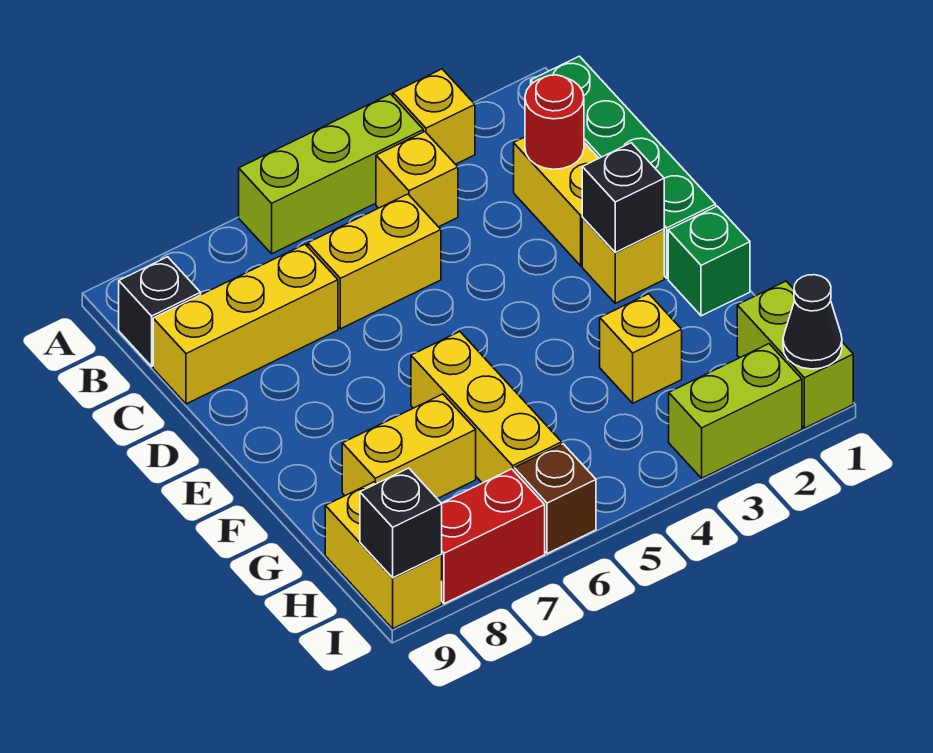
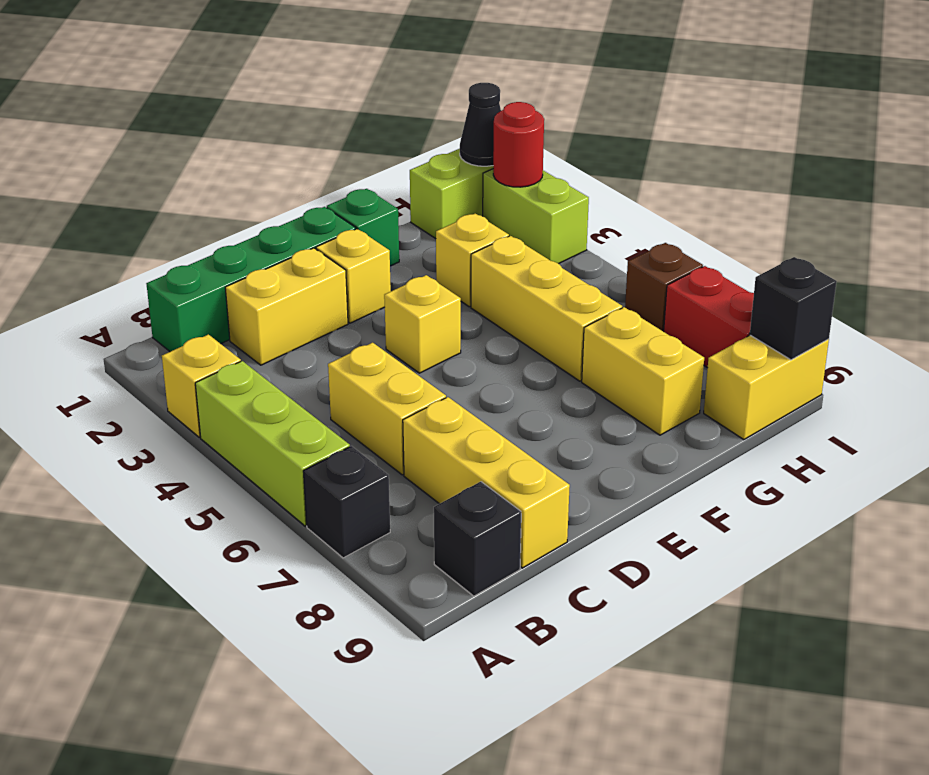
yellow brick B4 level 1 -> yellow brick E4 level 1
red round brick C2 level 2 -> red round brick I2 level 2
black brick E2 level 2 -> black brick A7 level 1
yellow brick F6:H6 level 1 -> yellow brick G4:G6 level 1

